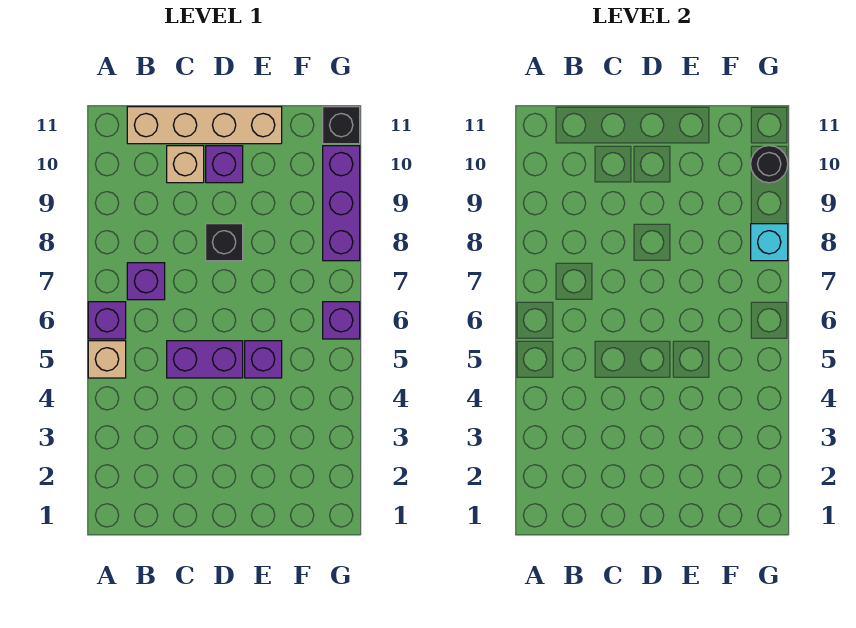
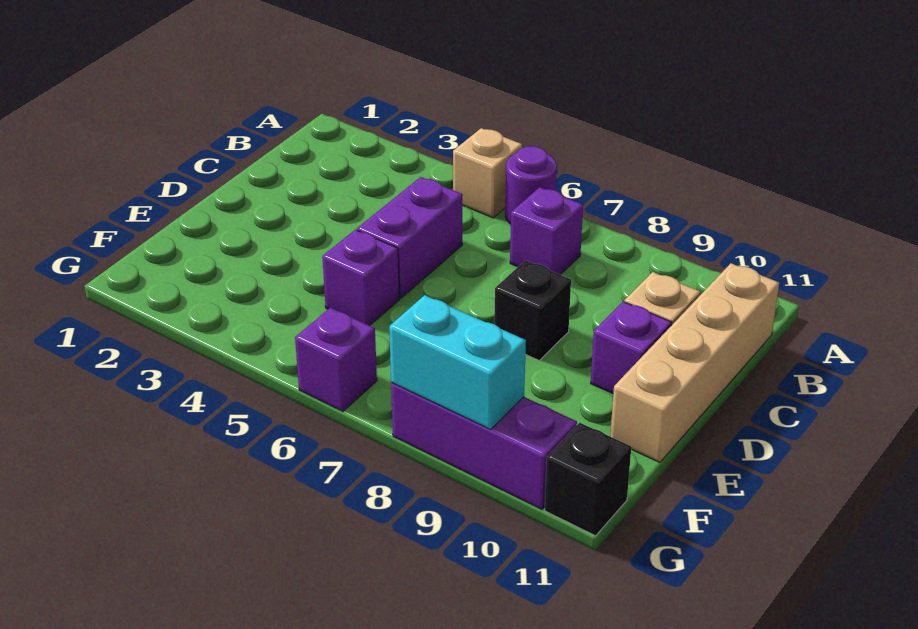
purple brick A6 level 1 -> purple round brick A6 level 1
cyan brick G8 level 2 -> cyan brick G8:G9 level 2
black round brick G10 level 2 -> none

